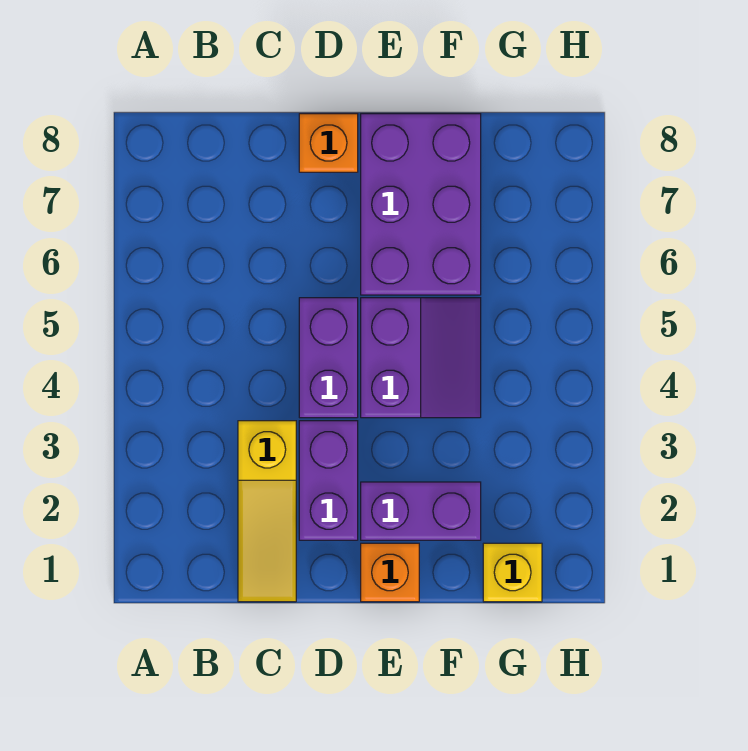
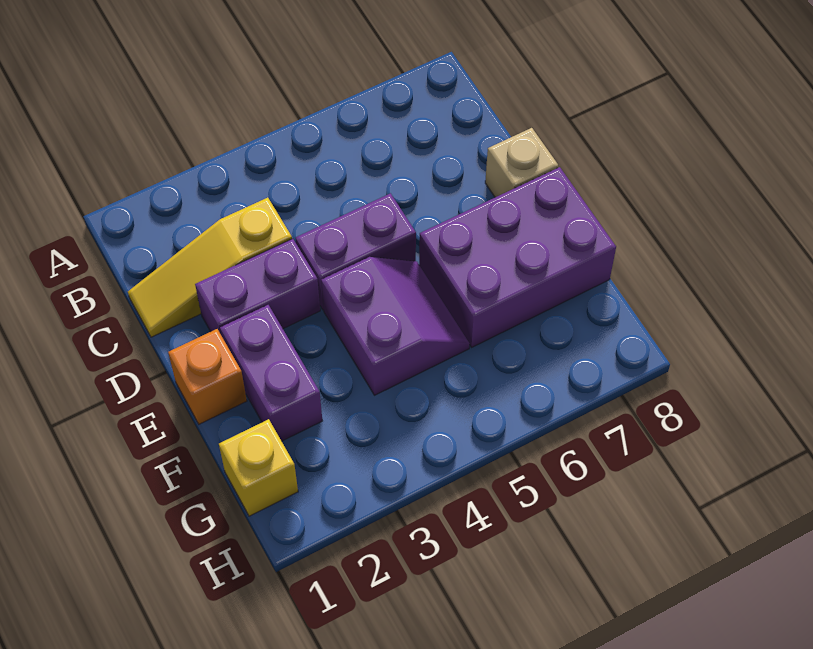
orange brick D8 level 1 -> tan brick D8 level 1
purple slope E4:F5 level 1 top E -> purple slope E4:F5 level 1 top 4

